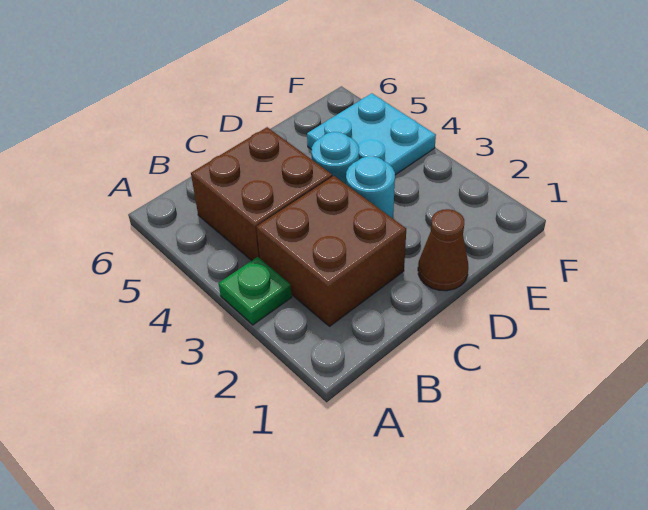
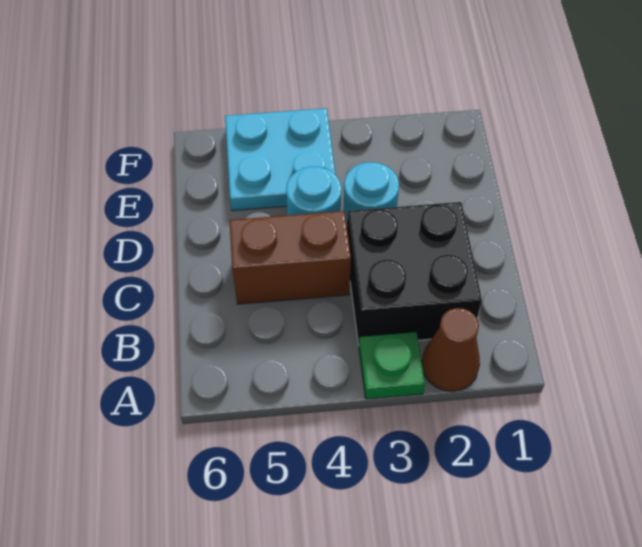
brown brick B2:C3 level 1 -> black brick B2:C3 level 1
brown brick B4:C5 level 1 -> brown brick C4:C5 level 1
brown cone D1 level 1 -> brown cone A2 level 1

